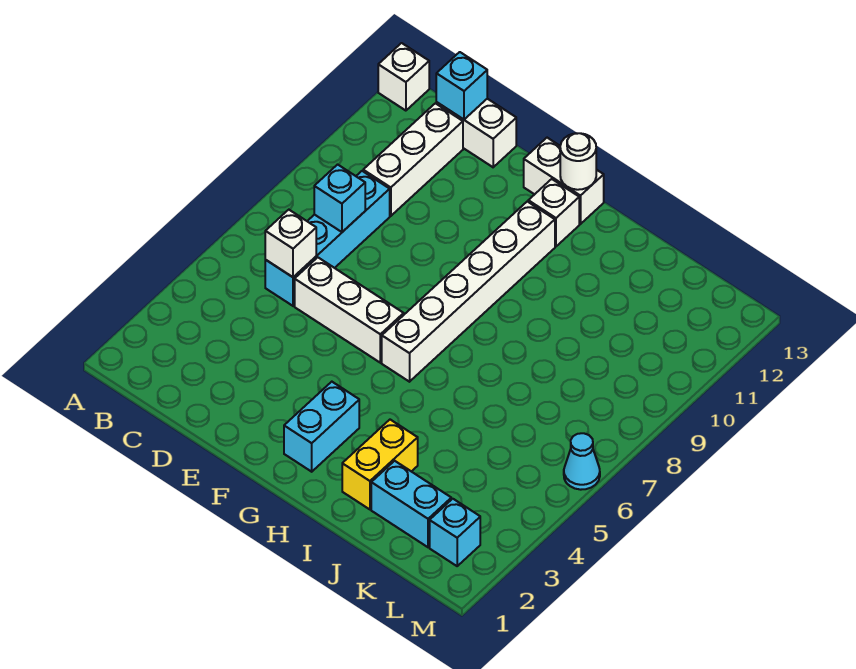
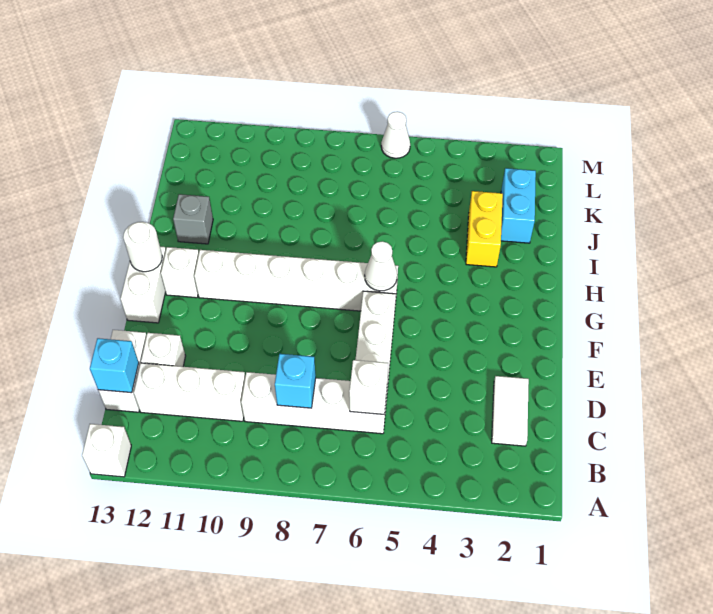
none -> white tile C2:D2 level 1
cyan brick C6:C9 level 1 -> white brick C6:C9 level 1
none -> white brick D12 level 1
cyan brick G2:G3 level 1 -> none
none -> white cone G6 level 2
yellow brick I2:I3 level 1 -> yellow brick I3:J3 level 1
none -> grey brick I12 level 1
cyan brick L2 level 1 -> none
cyan cone M6 level 1 -> white cone M6 level 1

